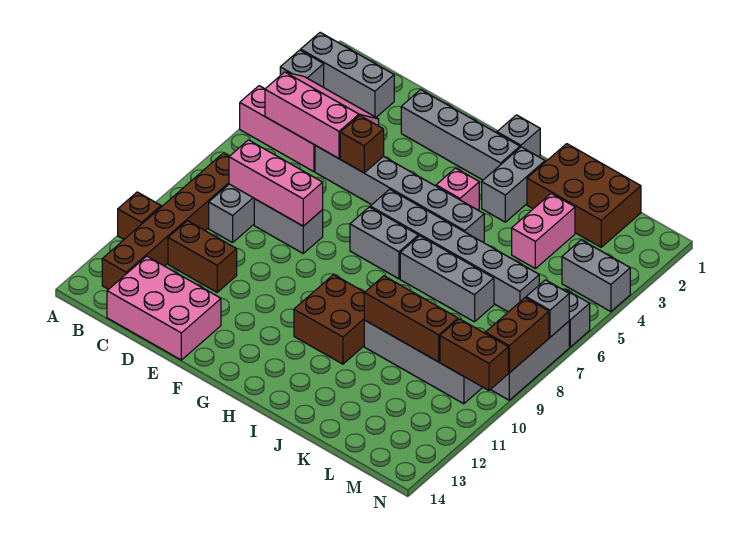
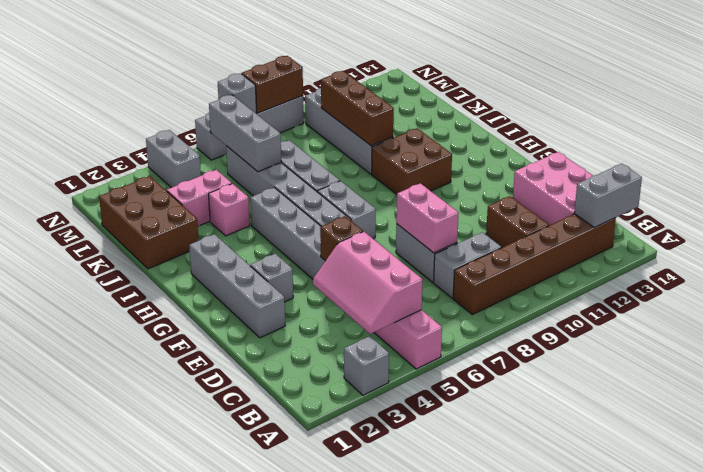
grey brick A2:C2 level 1 -> grey brick K6:M6 level 2
brown brick A11 level 1 -> none
pink brick C8:E8 level 2 -> pink brick D8:E8 level 2
grey brick H1 level 1 -> grey brick F3 level 1
pink brick H4 level 1 -> pink brick J4 level 1
grey brick I2:I3 level 1 -> grey brick B13:B14 level 2
brown brick M10:N10 level 2 -> none

